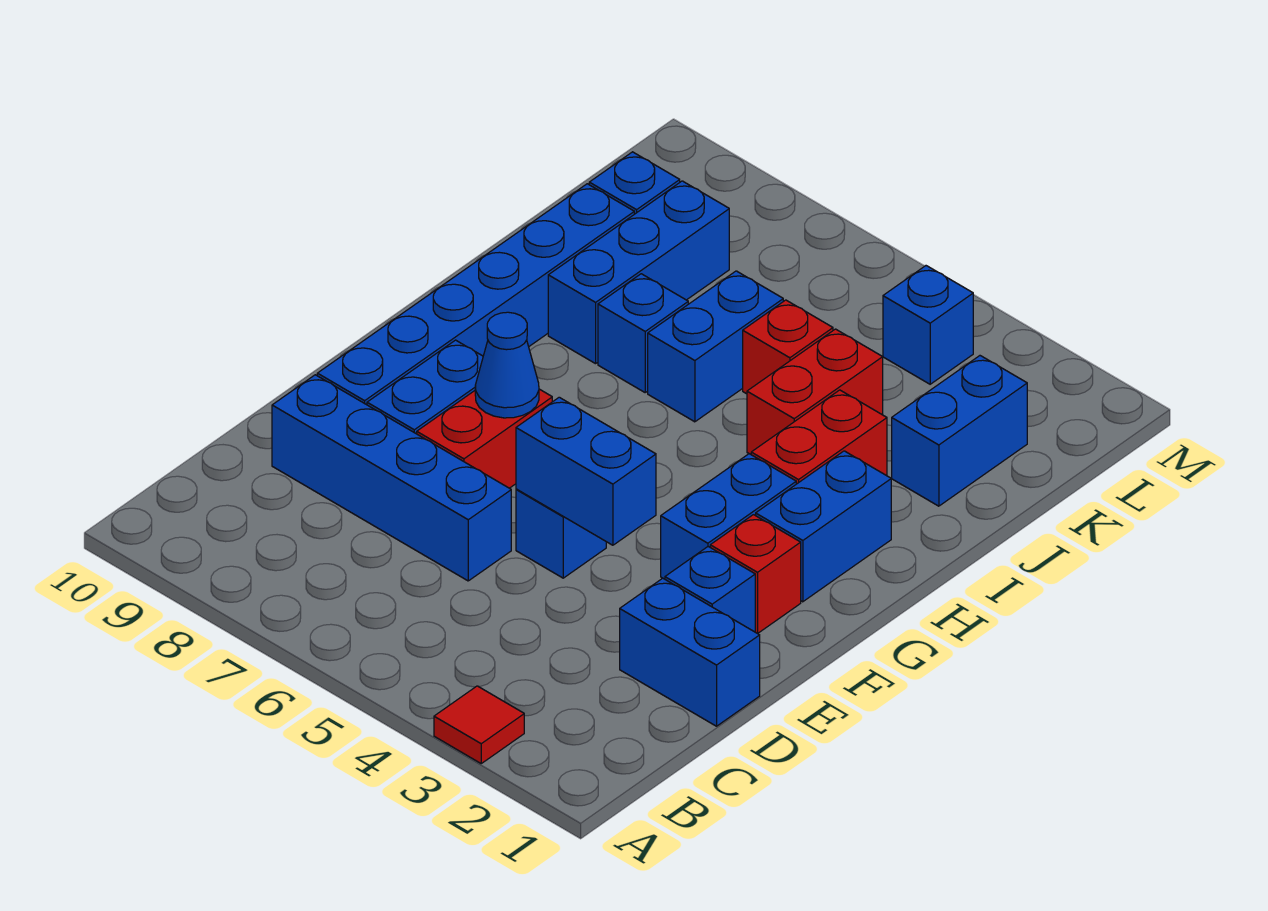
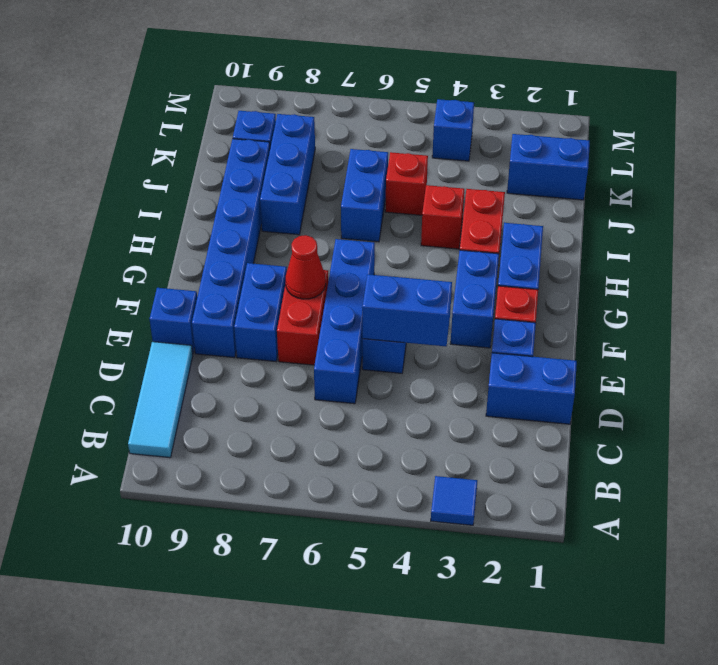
red tile A3 level 1 -> blue tile A3 level 1
none -> cyan tile B10:D10 level 1
blue brick D6:D9 level 1 -> blue brick D6:G6 level 1
blue cone F7 level 2 -> red cone F7 level 2
red brick I4:J4 level 1 -> red brick I4 level 1
blue brick I7 level 1 -> blue brick E10 level 1
blue brick J2:K2 level 1 -> blue brick K1:K2 level 1

